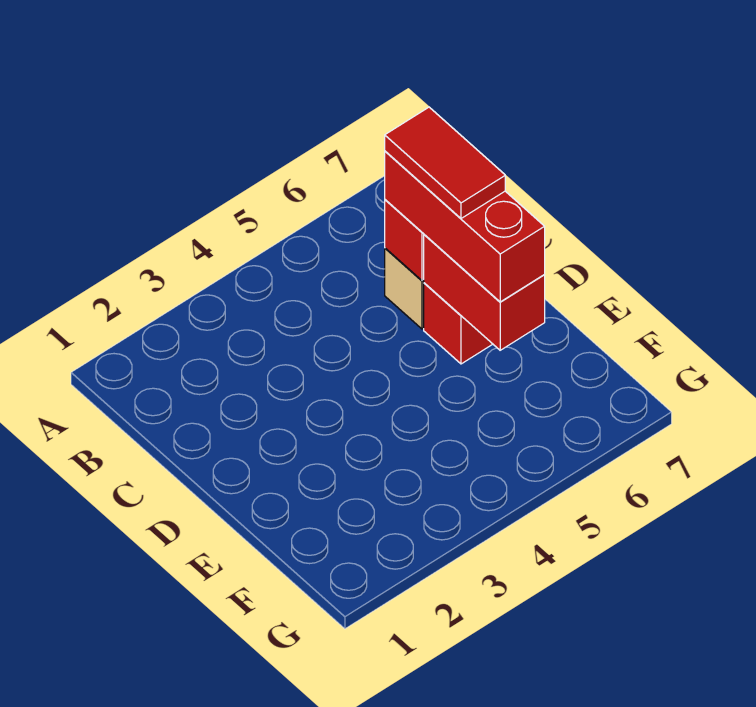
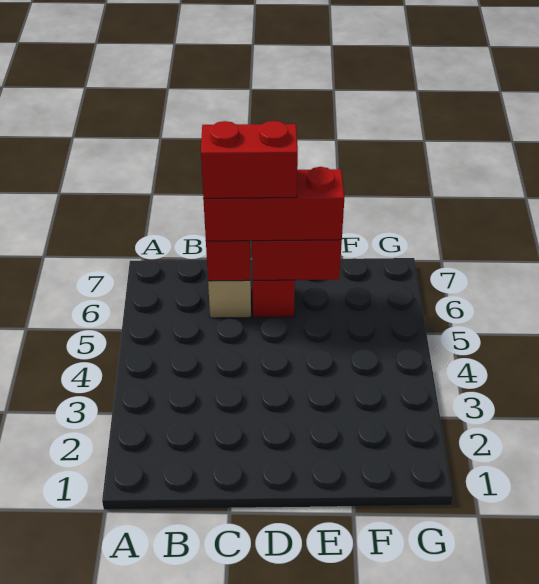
red tile C6:D6 level 4 -> red brick C6:D6 level 4

